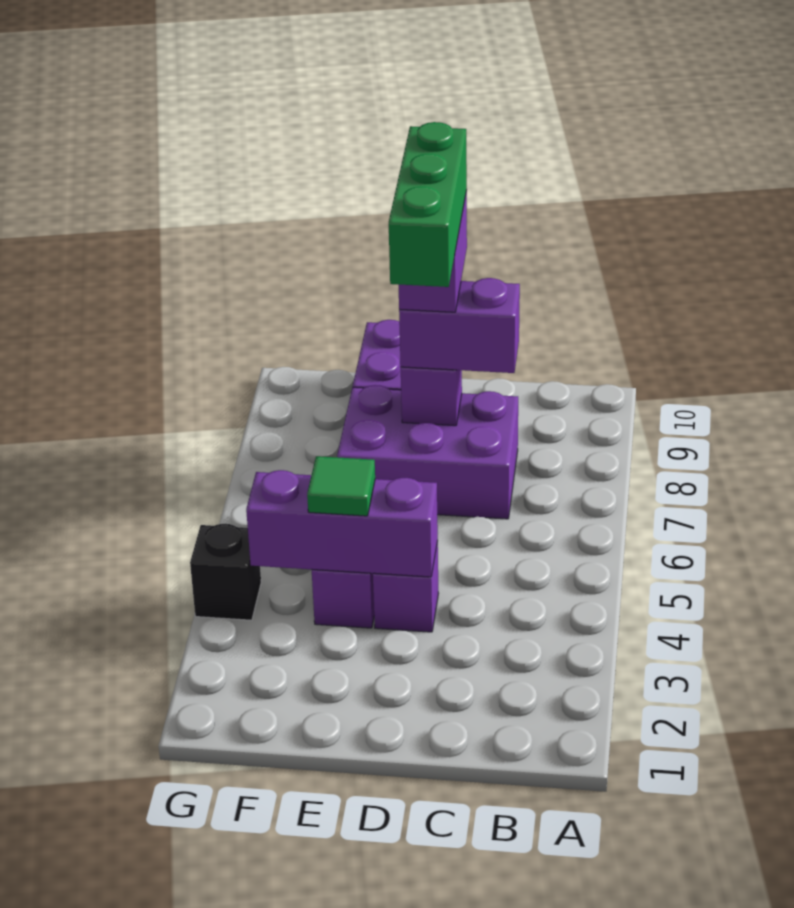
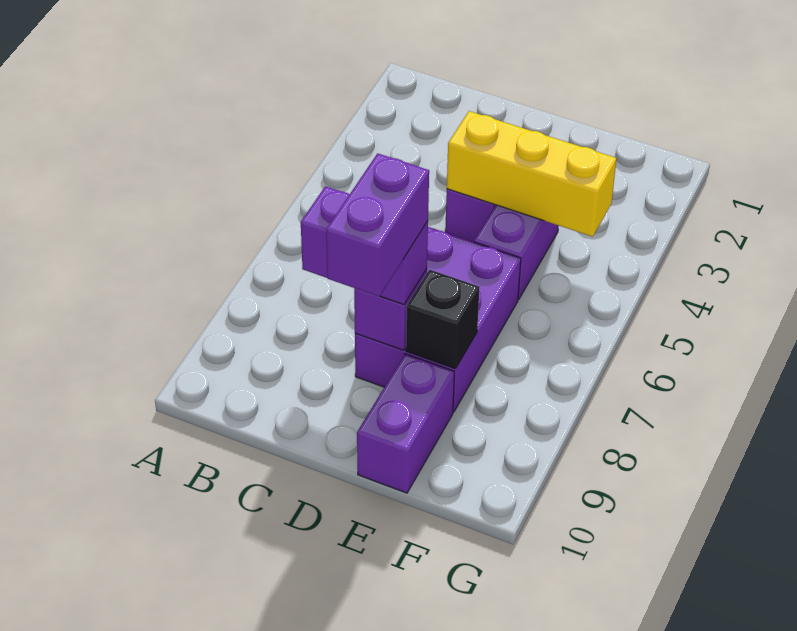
purple brick C7:E8 level 1 -> purple brick D6:E8 level 1
purple brick D4:F4 level 2 -> yellow brick D4:F4 level 2
green brick D7:D9 level 5 -> none
green tile E4 level 3 -> none
black brick G4 level 1 -> black brick E8 level 2

